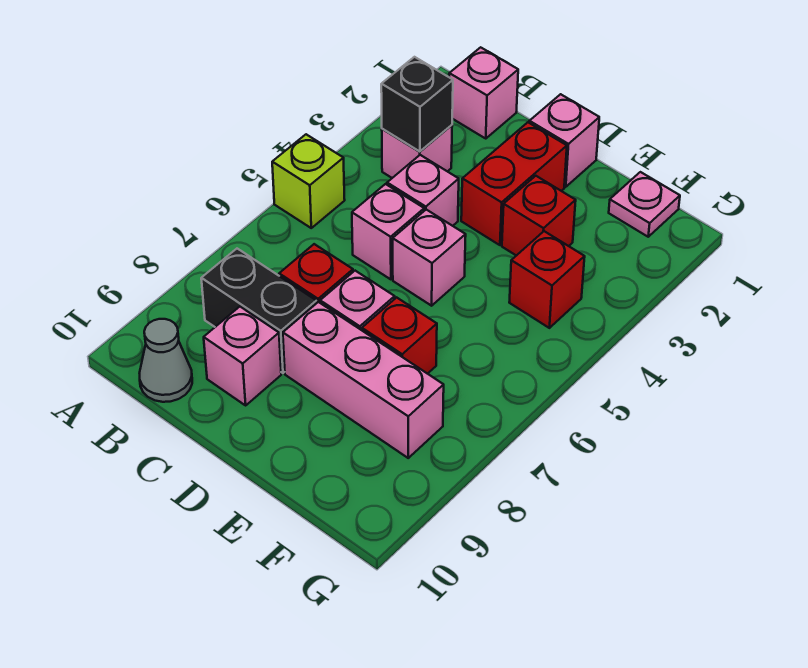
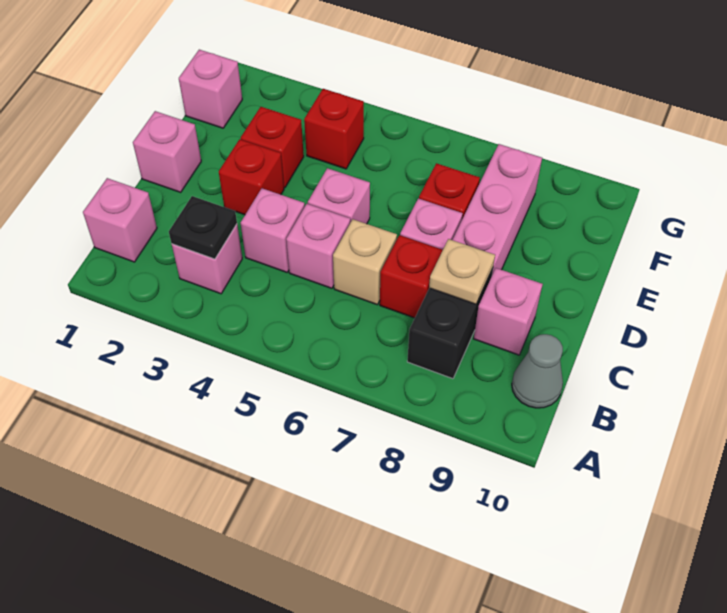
lime brick A5 level 1 -> none
black brick B3 level 2 -> black plate B3 level 2
none -> tan brick C6 level 1
none -> tan plate C8 level 2
red brick D2:D3 level 1 -> red brick D3 level 1
pink plate F1 level 1 -> pink brick F1 level 1

